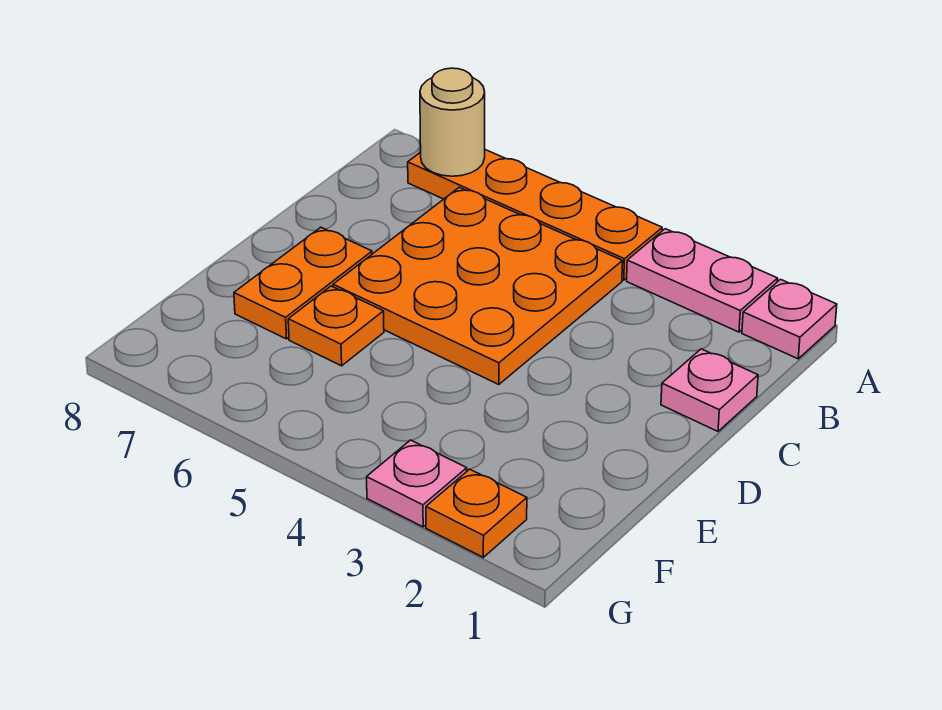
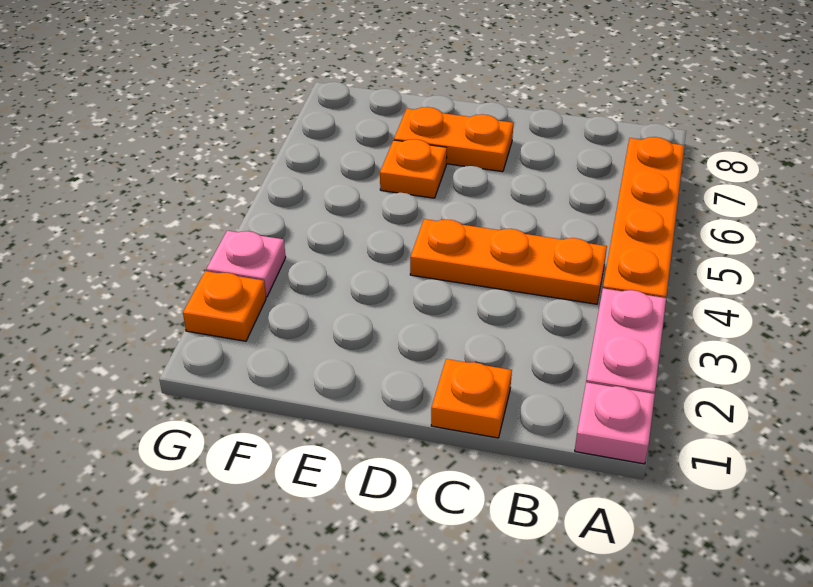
tan round brick A7 level 2 -> none
orange plate B4:D6 level 1 -> orange plate B4:D4 level 1
pink plate C1 level 1 -> orange plate C1 level 1

